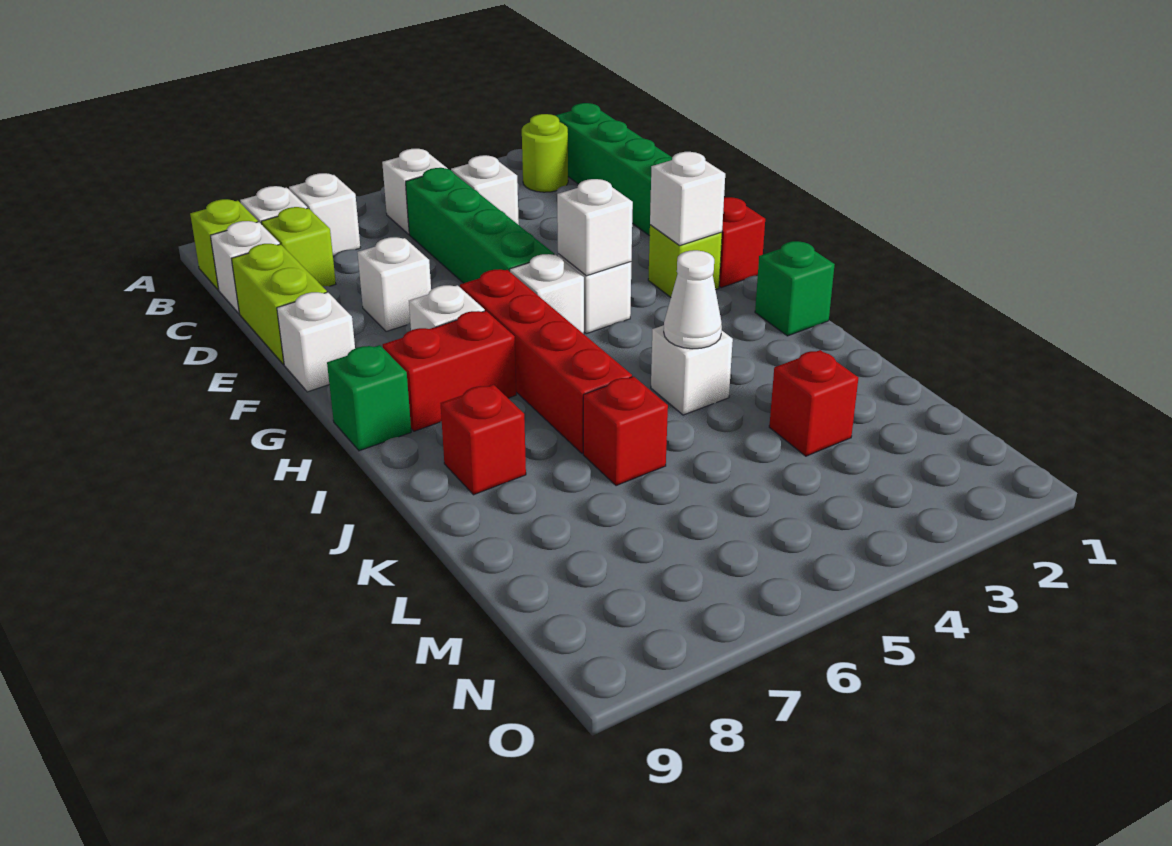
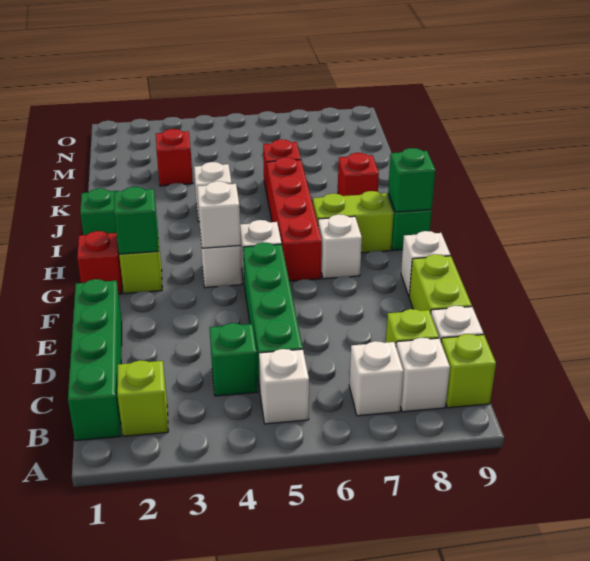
lime round brick B2 level 1 -> lime brick B2 level 1
white brick C4 level 1 -> green brick C4 level 1
white brick E7 level 1 -> none
white brick G2 level 2 -> green brick G2 level 2
red brick H7:H8 level 1 -> lime brick H7:H8 level 1
none -> green brick H9 level 2
white cone J4 level 2 -> none

